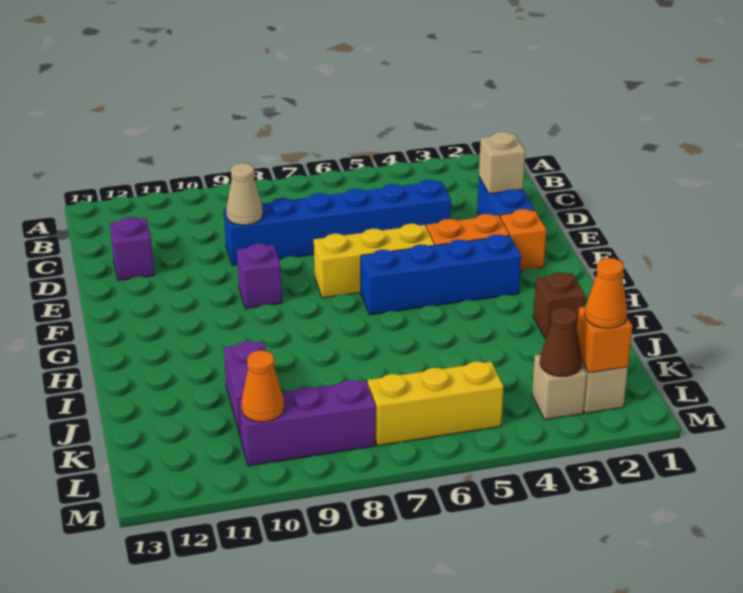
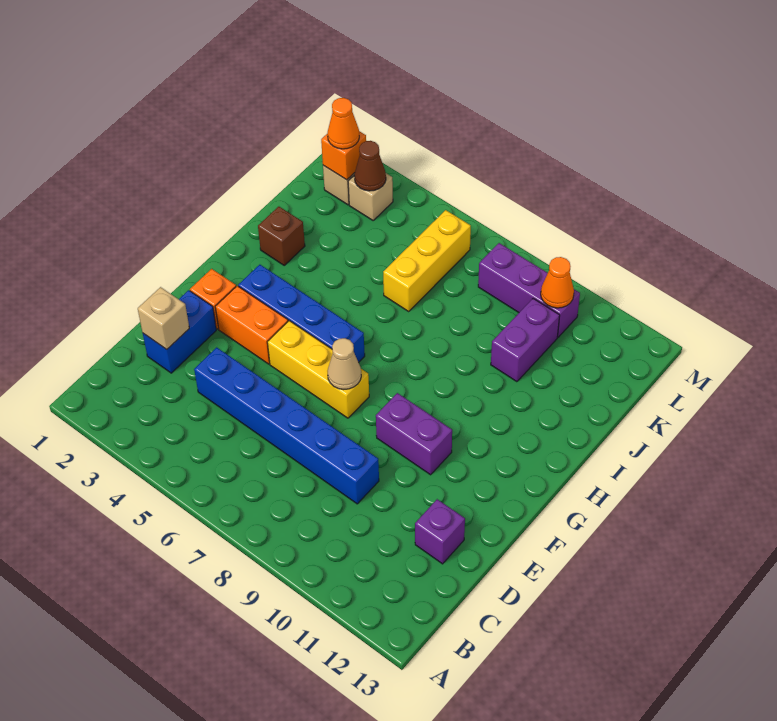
tan cone D9 level 2 -> tan cone F7 level 2
purple brick F9 level 1 -> purple brick F9:F10 level 1
yellow brick L5:L7 level 1 -> yellow brick J6:L6 level 1

